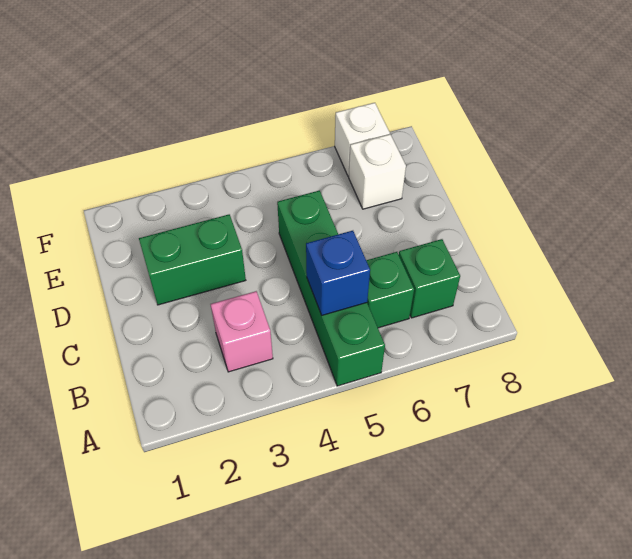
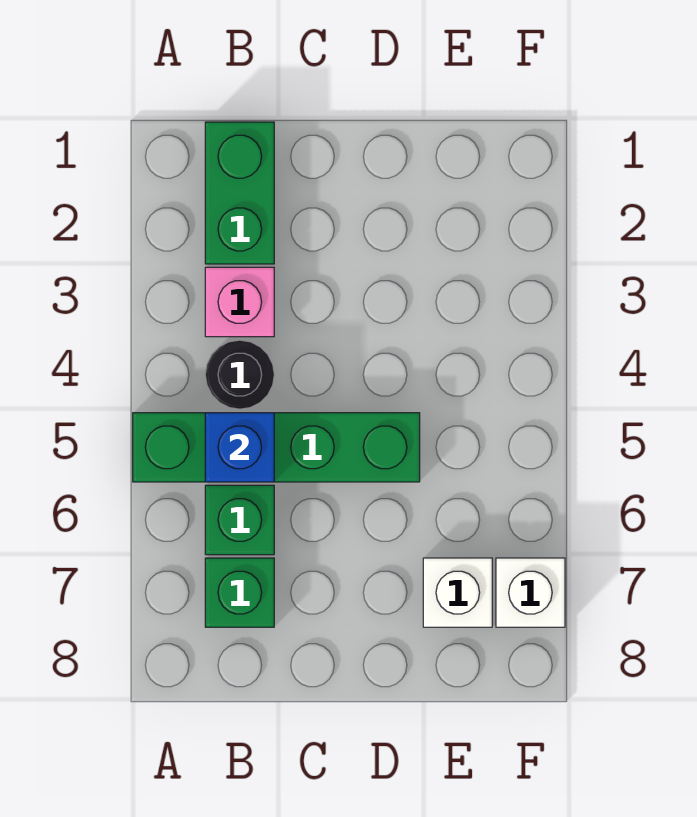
none -> black round brick B4 level 1
green brick D2:D3 level 1 -> green brick B1:B2 level 1

